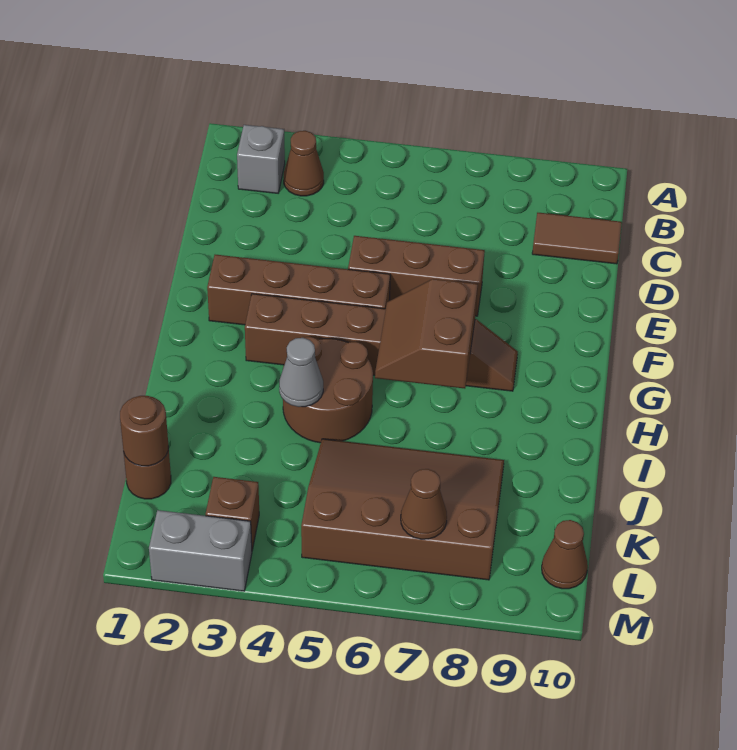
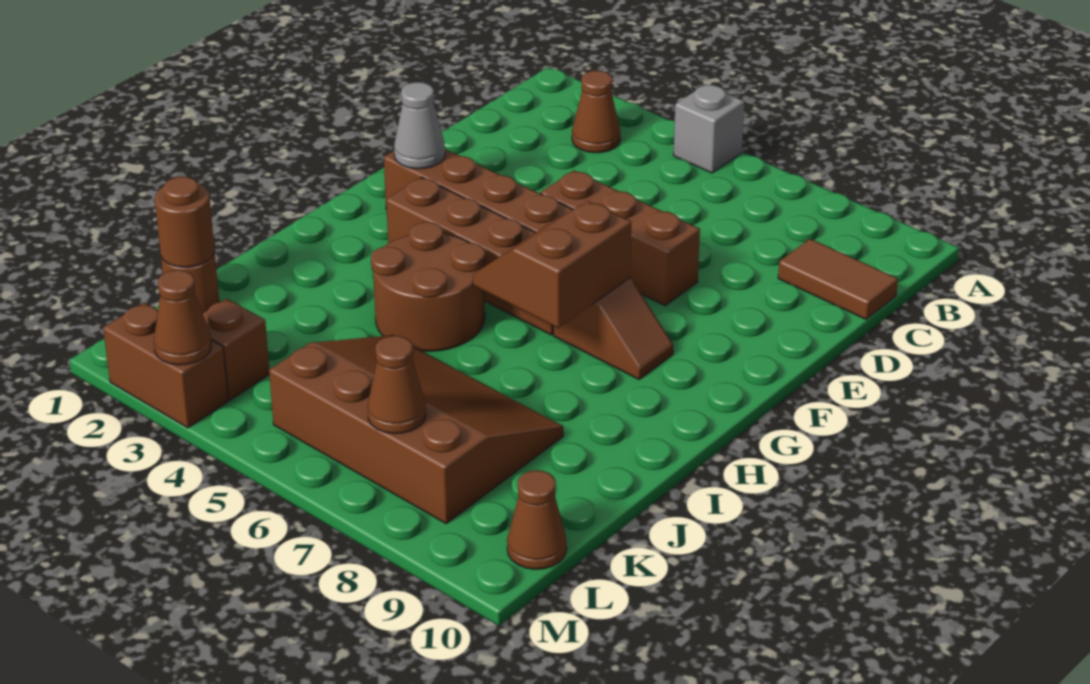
grey brick B2 level 1 -> grey brick A5 level 1
grey cone I4 level 2 -> grey cone F2 level 2
grey brick M2:M3 level 1 -> brown brick M2:M3 level 1
none -> brown cone M3 level 2

